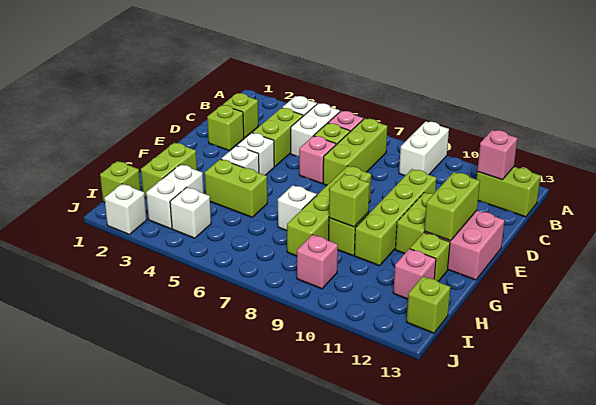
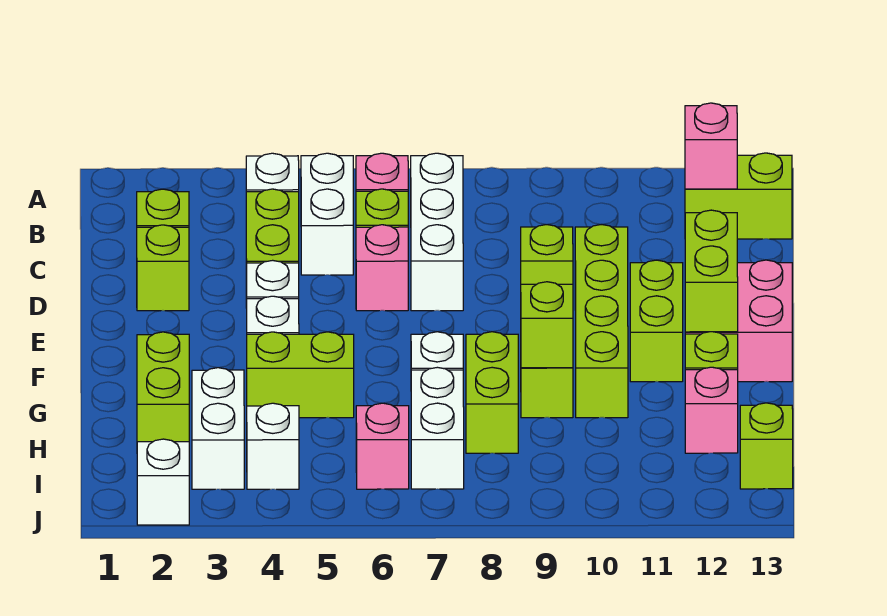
white brick A9:B9 level 1 -> white brick H7:I7 level 1
lime brick B7:D7 level 1 -> white brick B7:D7 level 1
lime brick E8:H8 level 1 -> lime brick G8:H8 level 1
lime brick I1 level 1 -> lime brick D9 level 1
pink brick I9 level 1 -> pink brick I6 level 1

